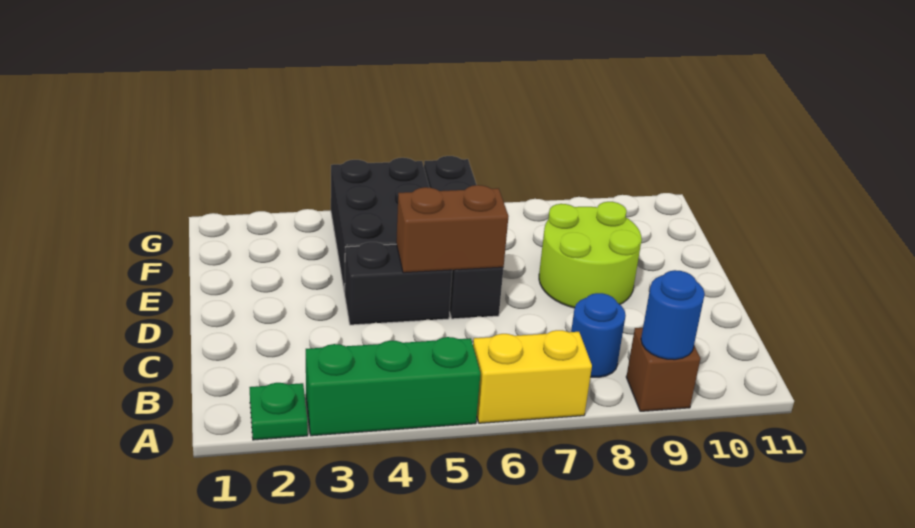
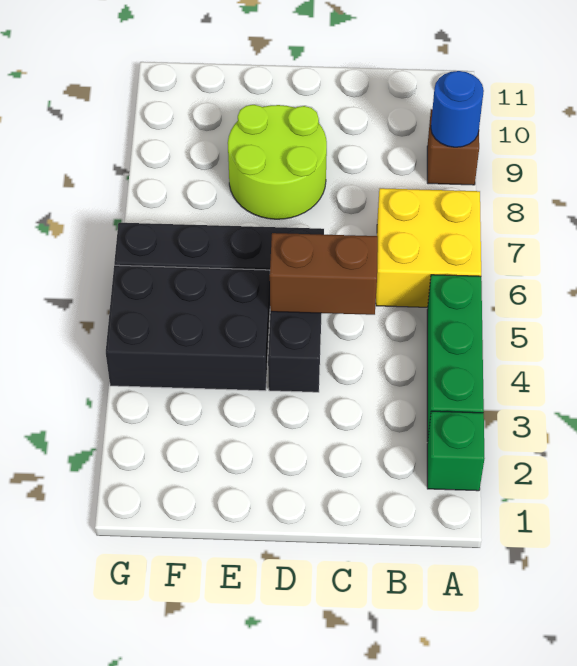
green plate A2 level 1 -> green brick A2 level 1
yellow brick A6:A7 level 1 -> yellow brick A6:B7 level 1
blue round brick B8 level 1 -> none
brown brick D5:D6 level 2 -> brown brick C5:D5 level 2

